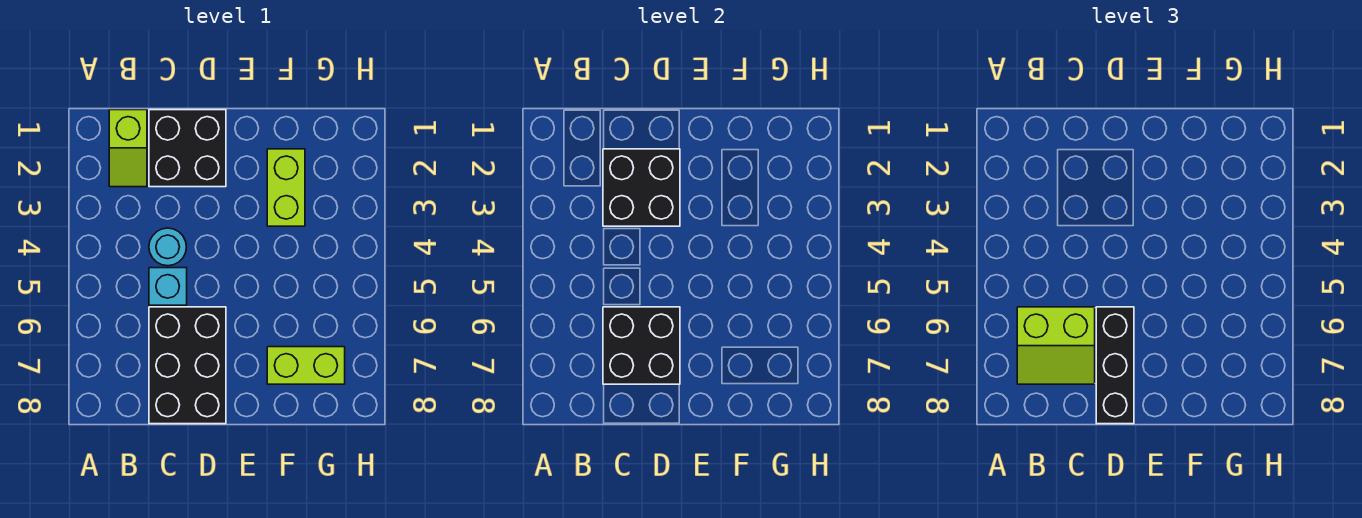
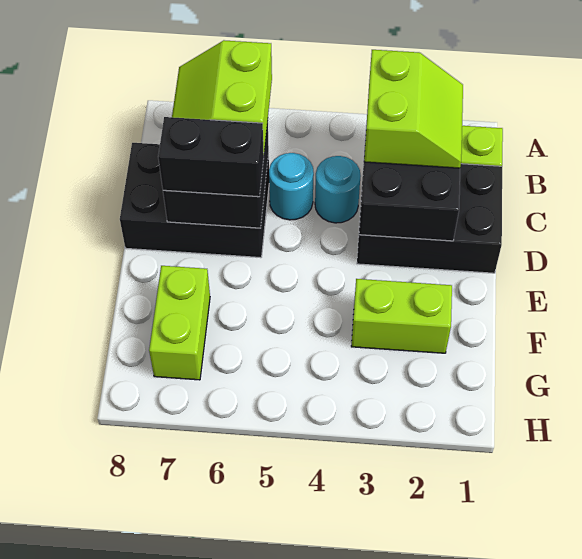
none -> lime slope B2:C3 level 3 top 3
black brick C1:D2 level 1 -> black brick C1:D3 level 1
cyan brick C5 level 1 -> cyan round brick C5 level 1
black brick D6:D8 level 3 -> black brick D6:D7 level 3

